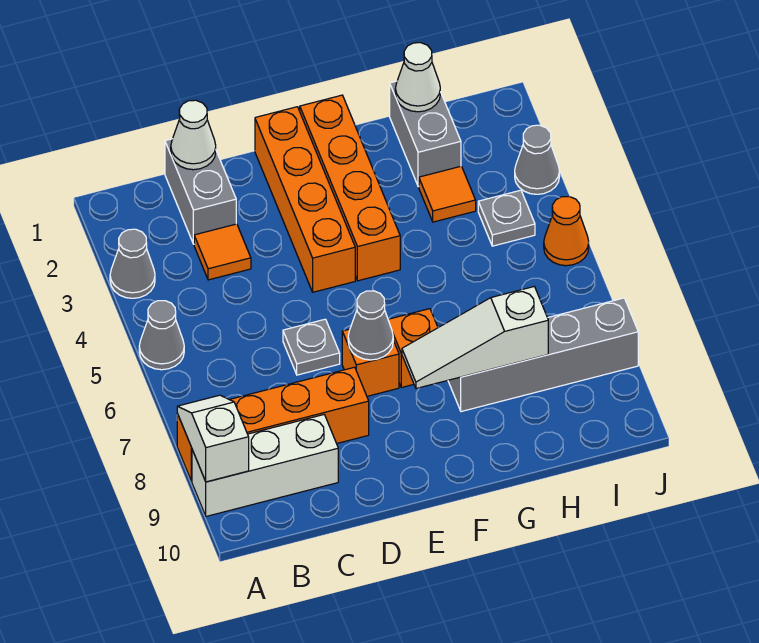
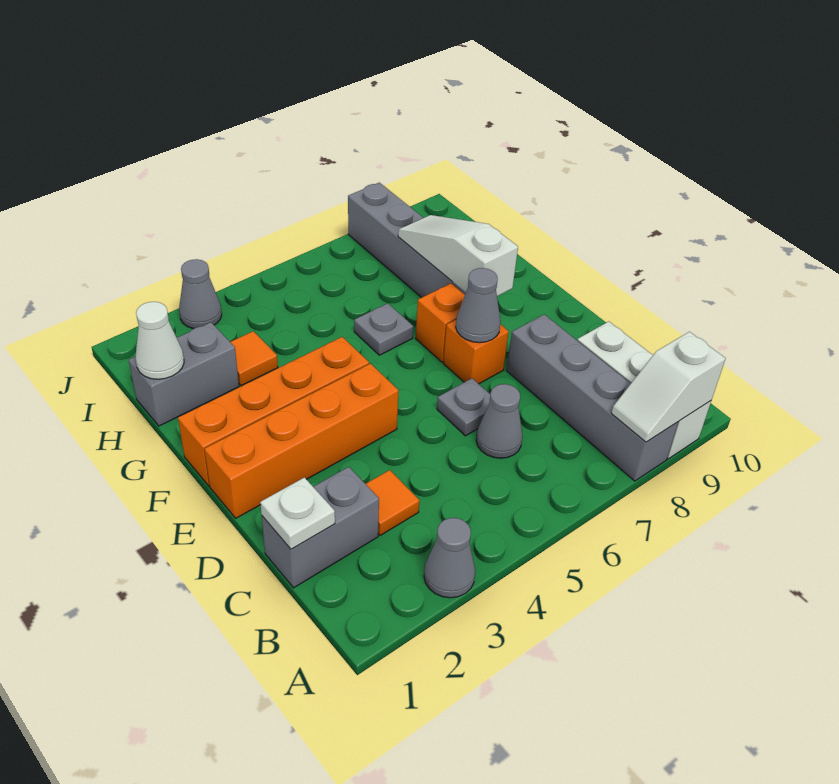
grey cone A5 level 1 -> grey cone C6 level 1
orange brick A8:D8 level 1 -> grey brick A8:D8 level 1
white cone C1 level 2 -> white plate C1 level 2
white slope F8:H8 level 2 top H -> white slope F8:H8 level 2 top F
grey plate I4 level 1 -> grey plate G6 level 1
orange cone J5 level 1 -> none

